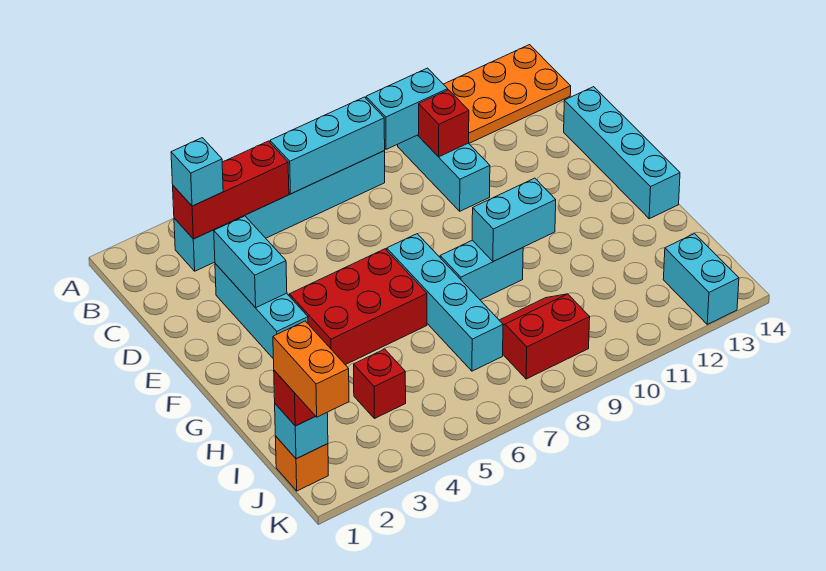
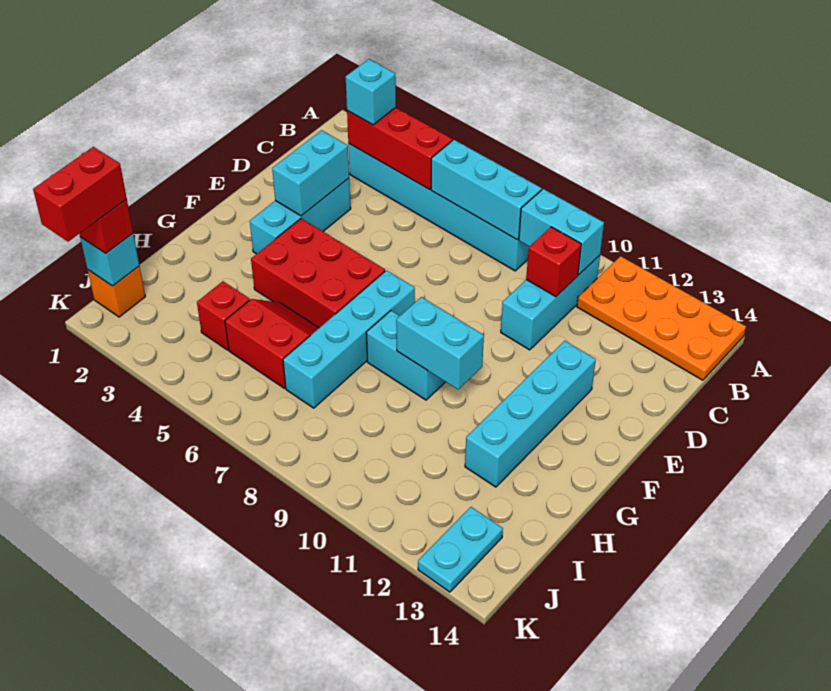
cyan brick D14:G14 level 1 -> cyan brick E12:H12 level 1
red slope I8:J9 level 1 top J -> red slope H5:I6 level 1 top I
orange brick J1:K1 level 4 -> red brick J1:K1 level 4
cyan brick J13:K13 level 1 -> cyan plate J13:K13 level 1

